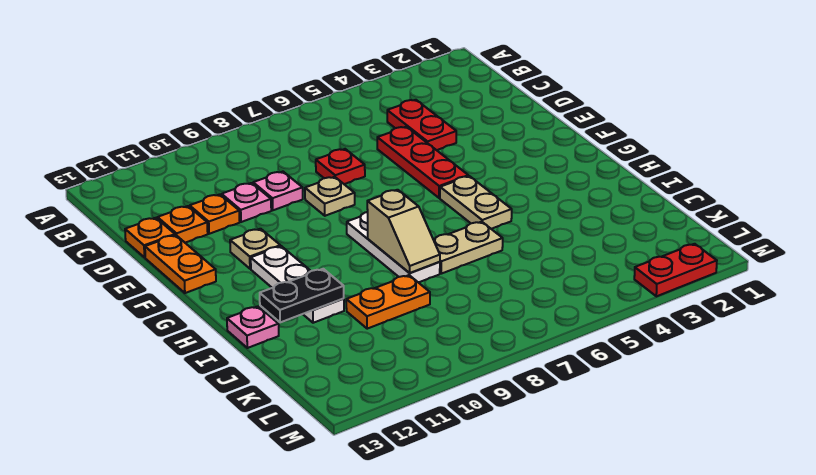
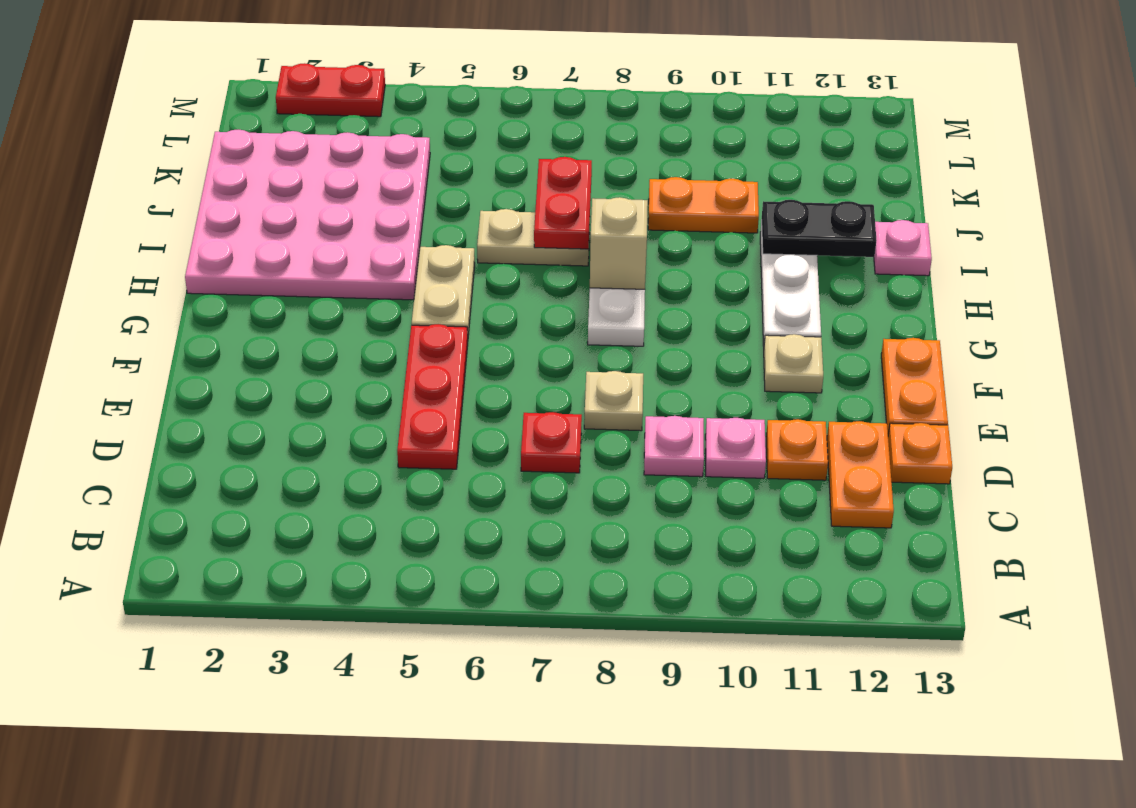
red plate C4:D4 level 1 -> red plate I7:J7 level 2
orange plate D12 level 1 -> orange plate C12:D12 level 1
none -> pink plate H1:K4 level 1

